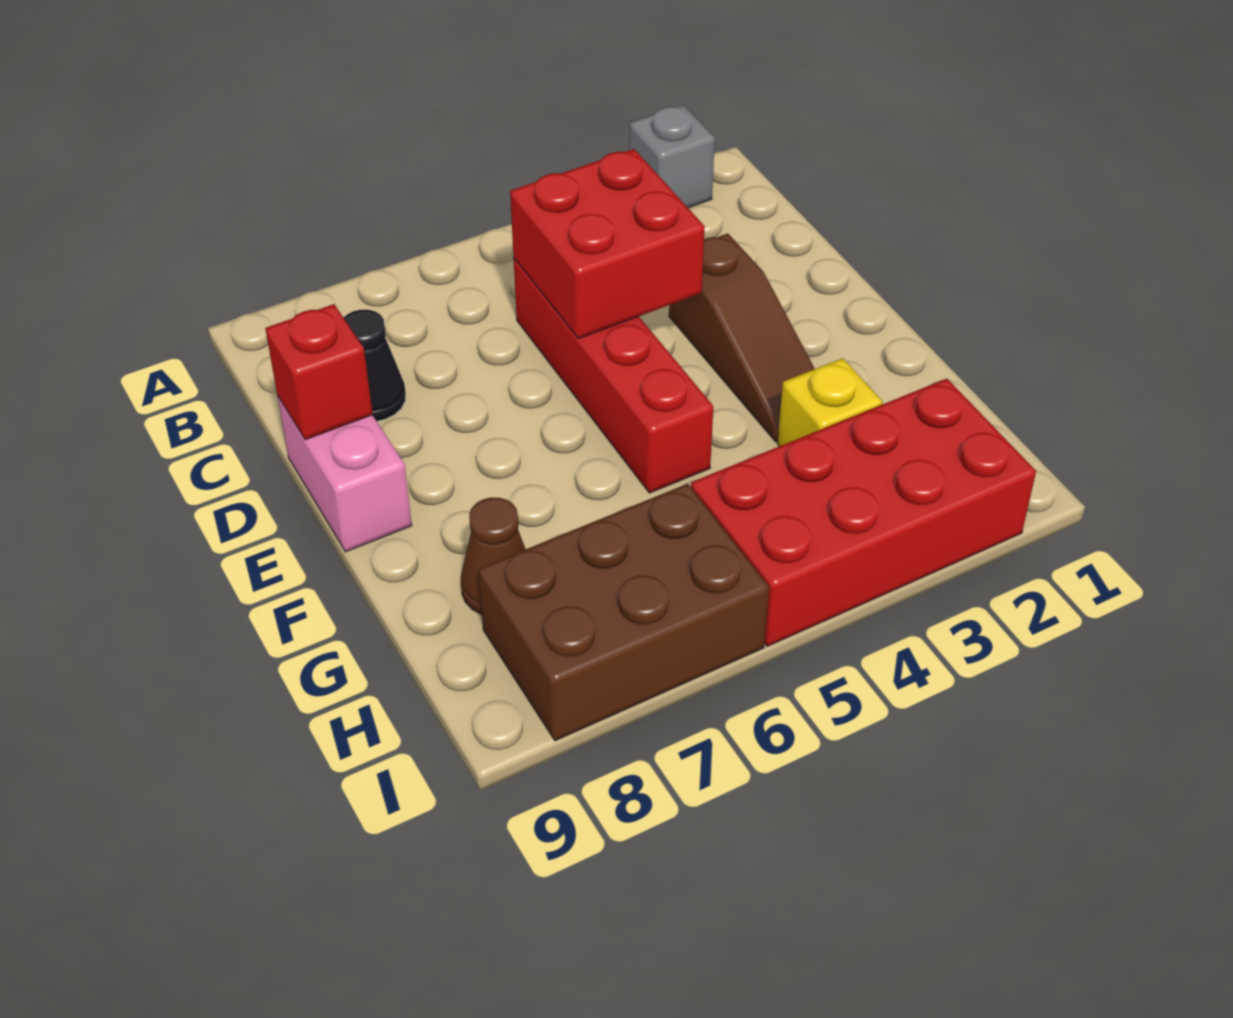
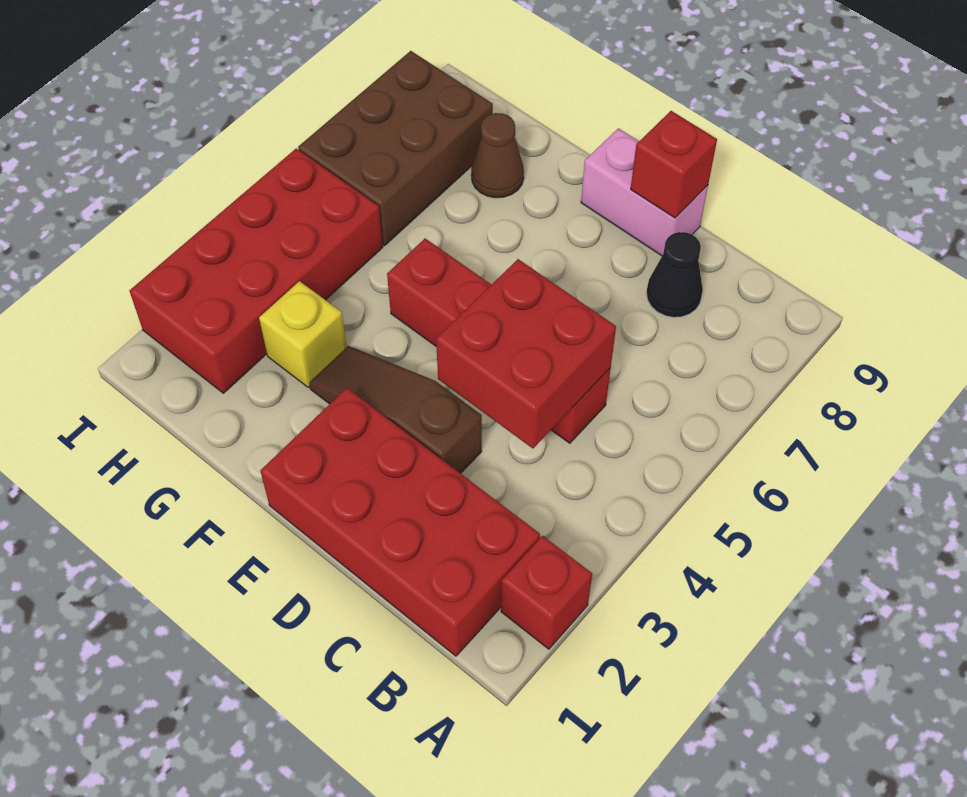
grey brick A2 level 1 -> red brick A2 level 1
none -> red brick B1:E2 level 1

